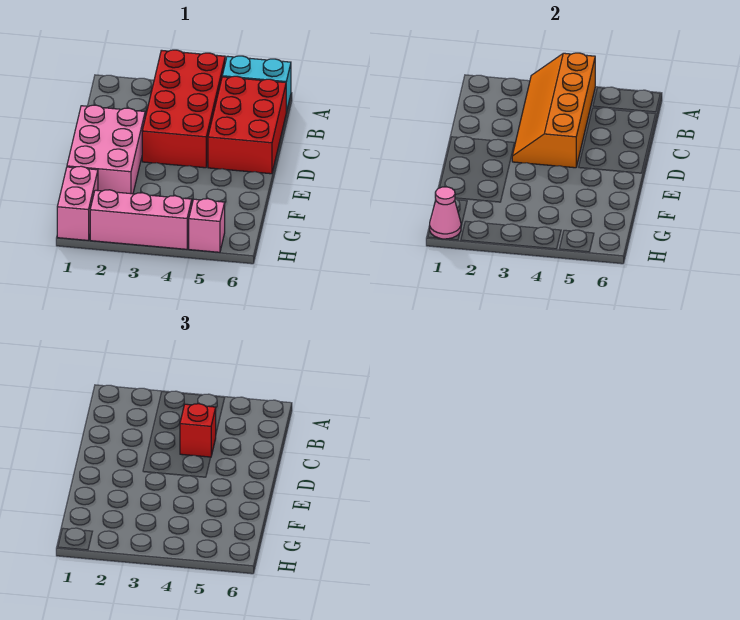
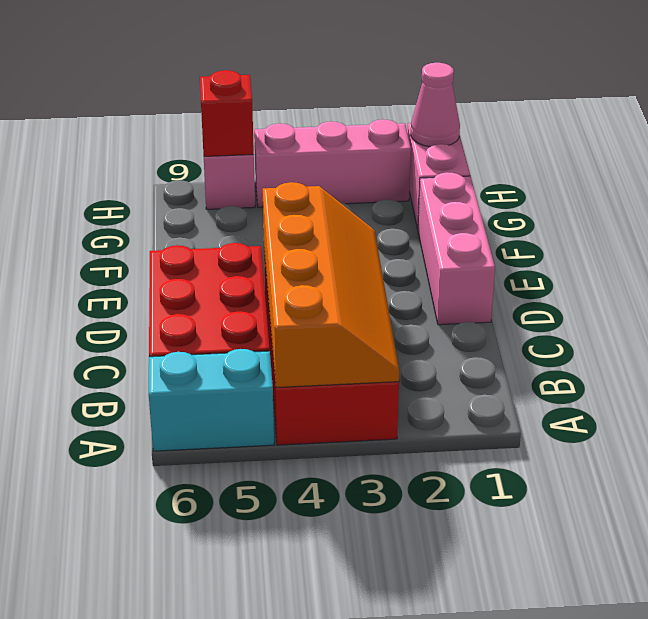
red brick C4 level 3 -> red brick H5 level 2
pink brick D1:F2 level 1 -> pink brick D1:F1 level 1

